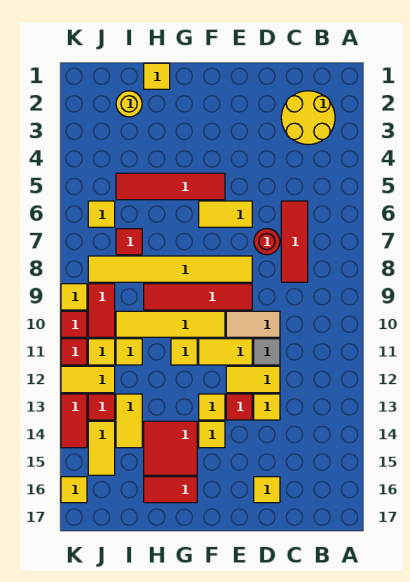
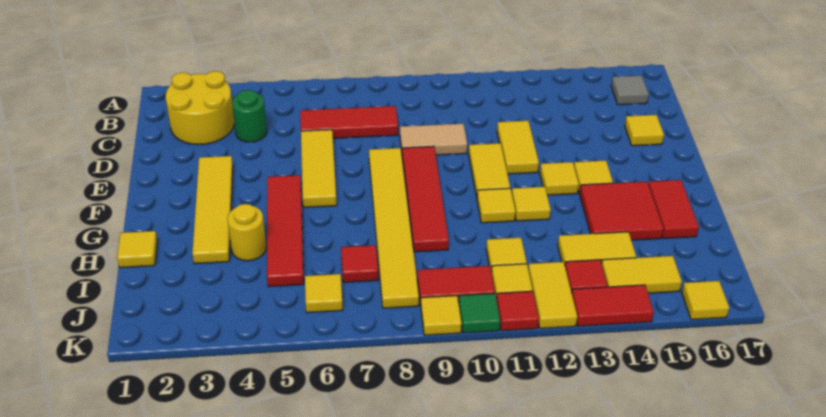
none -> green round brick C4 level 1
red round brick D7 level 1 -> none
tan tile D10:E10 level 1 -> tan tile D9:D10 level 1
grey tile D11 level 1 -> grey tile B16 level 1
yellow tile D13 level 1 -> yellow tile G12 level 1
yellow tile E6:F6 level 1 -> yellow tile D6:F6 level 1
red tile E13 level 1 -> none
yellow tile F10:I10 level 1 -> yellow tile E3:H3 level 1
yellow round brick I2 level 1 -> yellow round brick H4 level 1
red tile K10 level 1 -> green tile K10 level 1

